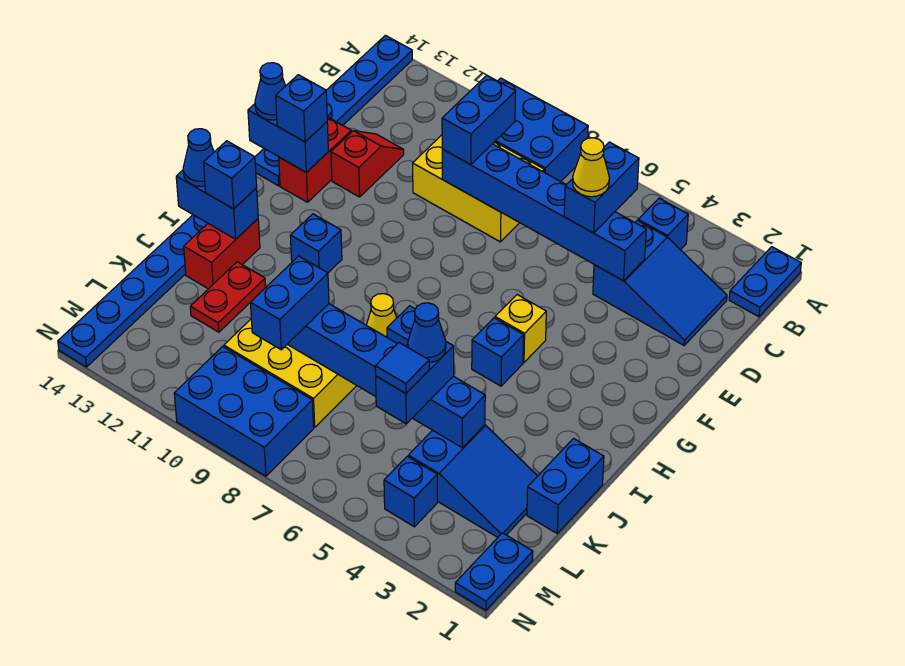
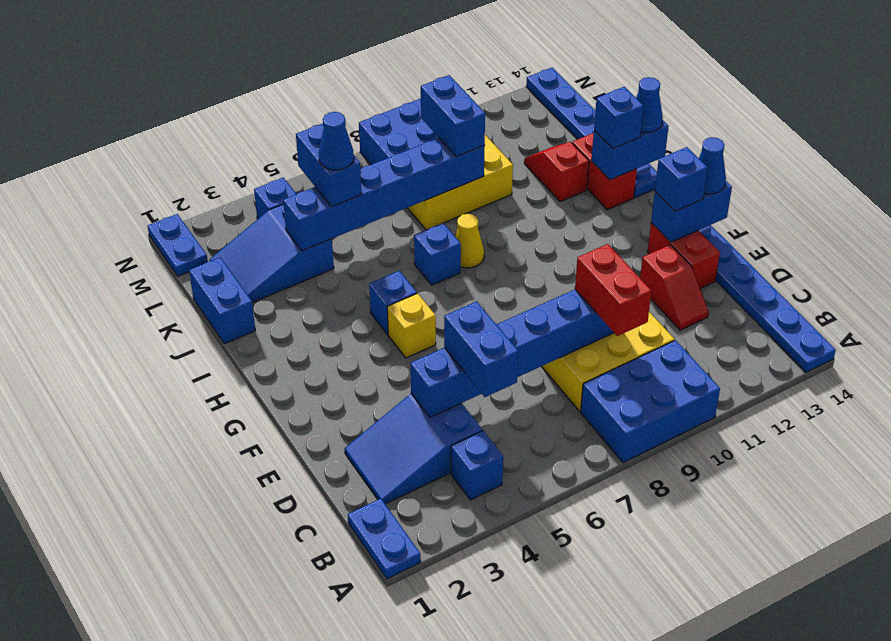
blue brick C9:D9 level 3 -> red brick C9:D9 level 3
yellow cone D5 level 4 -> none
blue brick H11 level 1 -> none
red plate J12:K12 level 1 -> red slope J12:K12 level 1 top J
blue tile L5 level 4 -> none

